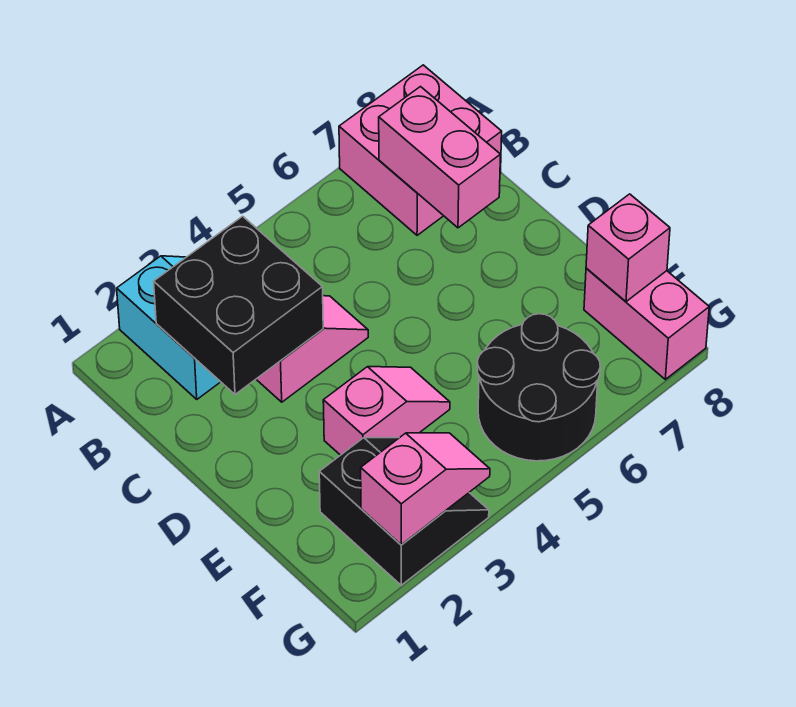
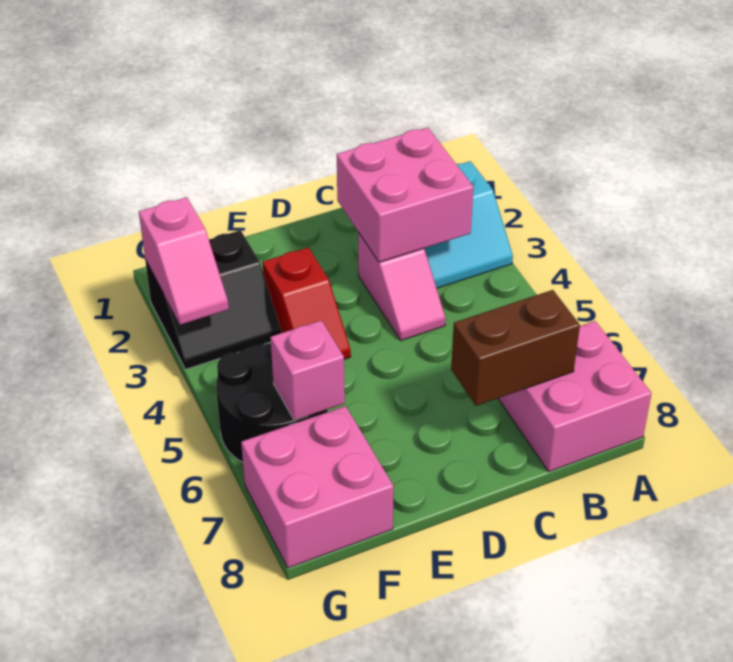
black brick B2:C3 level 2 -> pink brick B2:C3 level 2
pink brick B7:C7 level 2 -> brown brick B7:C7 level 2
pink slope E3:E4 level 1 top 3 -> red slope E3:E4 level 1 top 3
pink brick F8:G8 level 1 -> pink brick F7:G8 level 1
pink brick F8 level 2 -> pink brick F6 level 2

